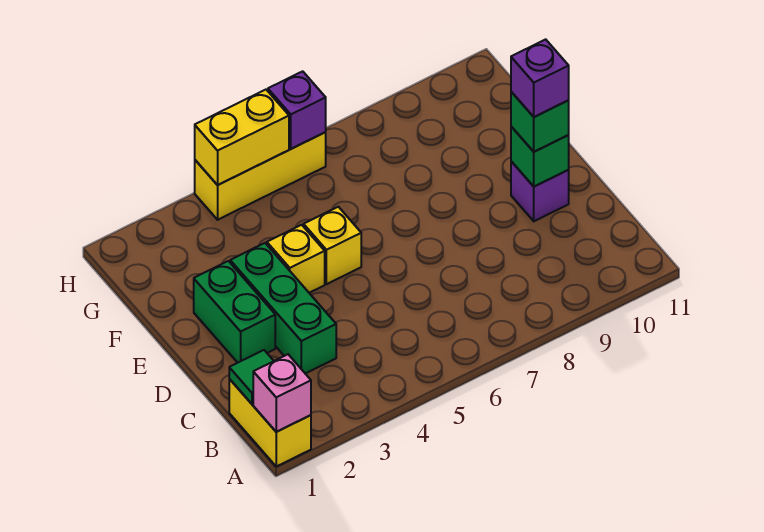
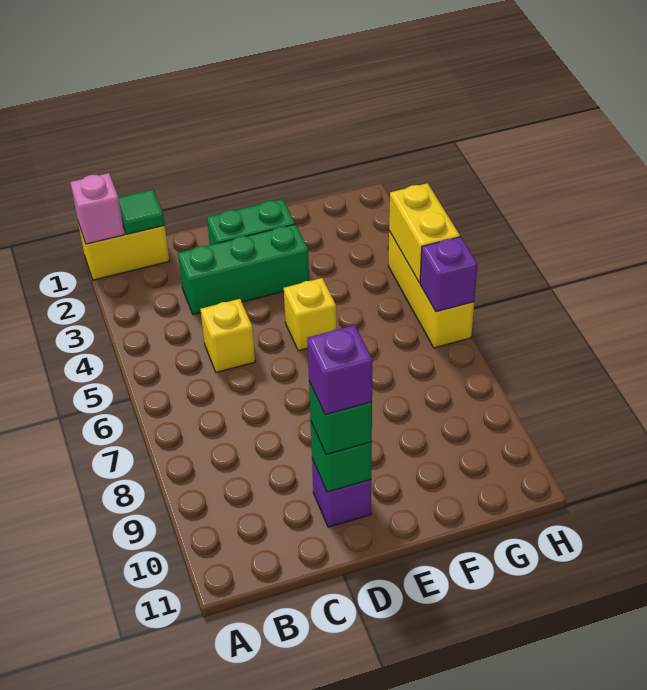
yellow brick E4 level 1 -> yellow brick C5 level 1

